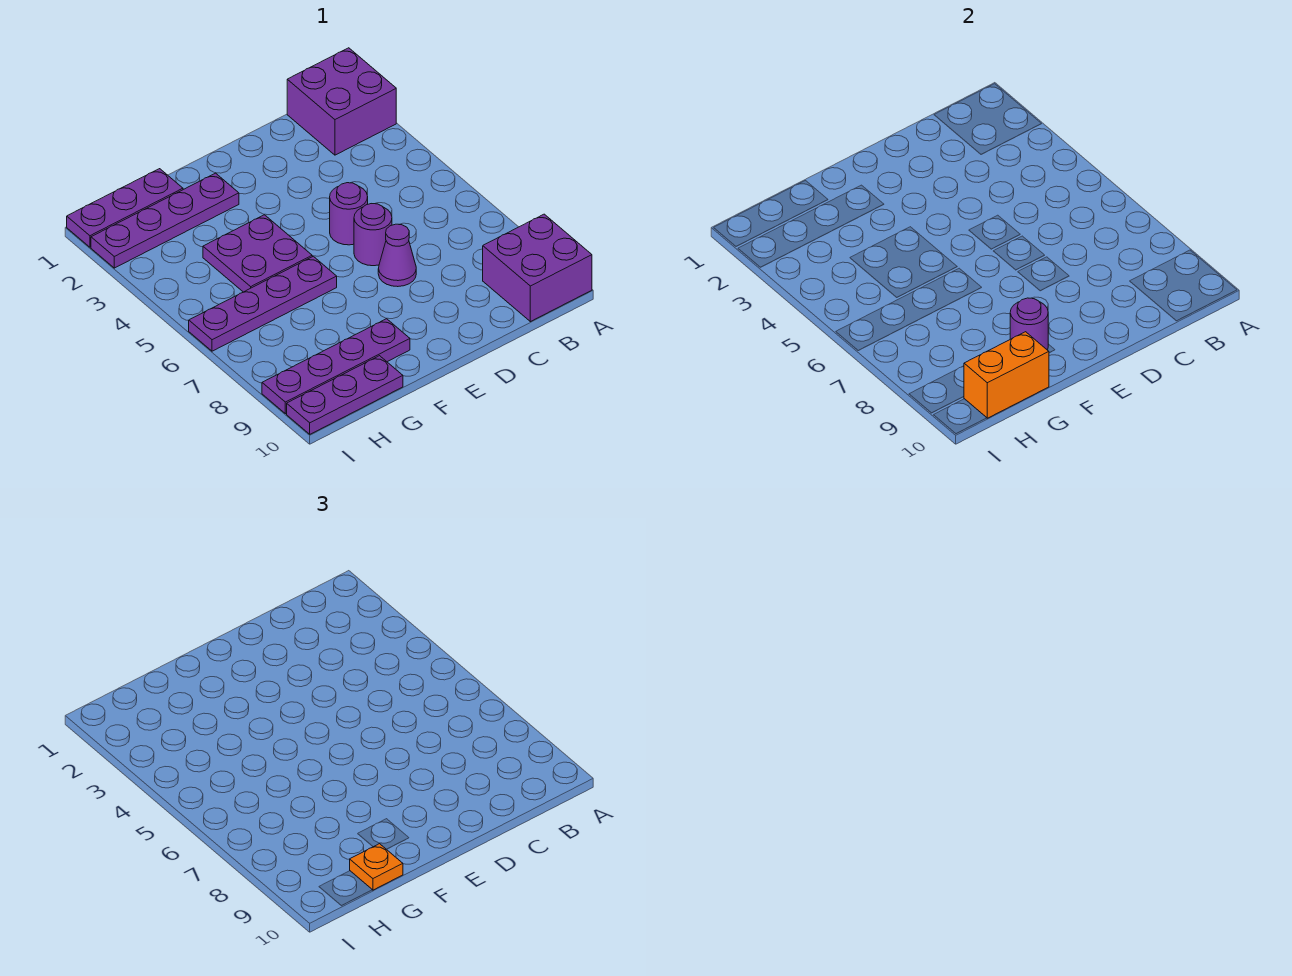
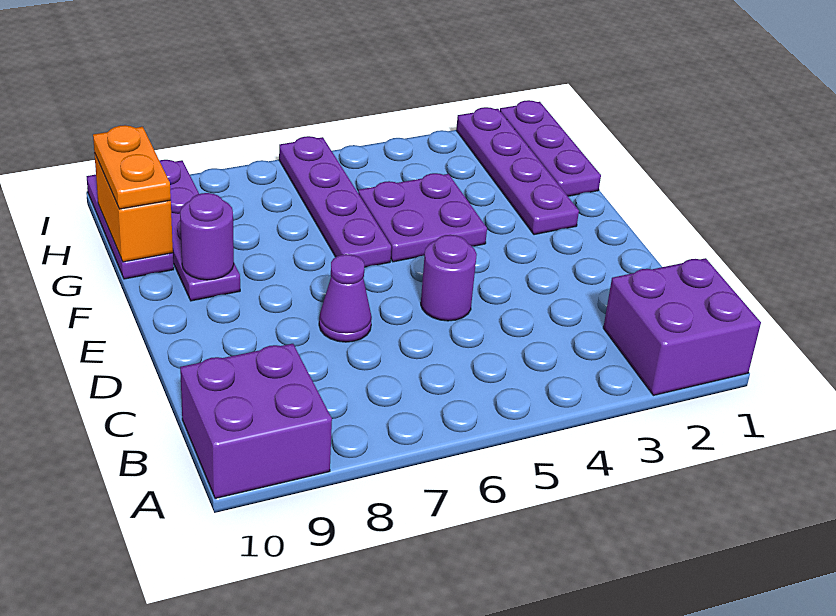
purple round brick D6 level 1 -> none
orange plate G10 level 3 -> orange plate G10:H10 level 3

